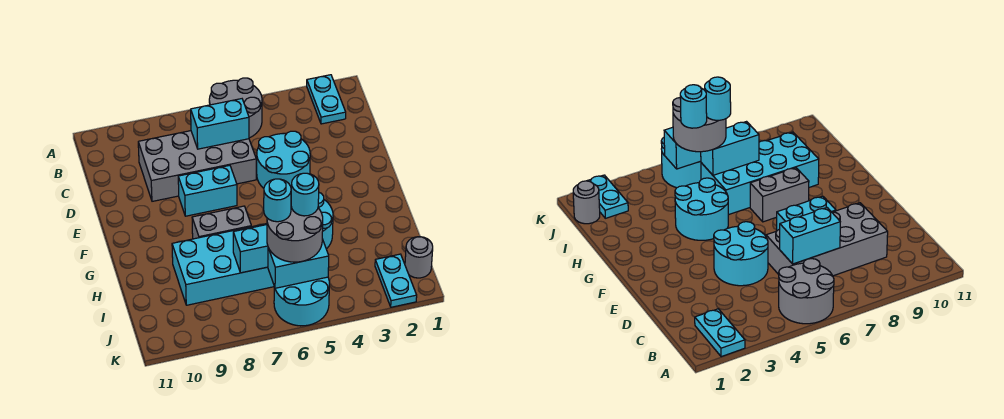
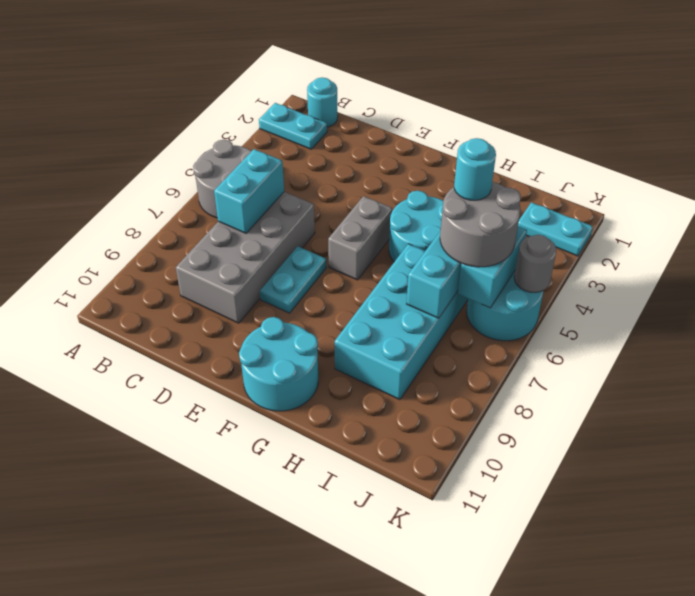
cyan round brick D4:E5 level 1 -> cyan round brick F10:G11 level 1
cyan brick E7:E8 level 1 -> cyan plate E7:E8 level 1
grey brick G7:G8 level 1 -> grey brick F5:F6 level 1
cyan round brick I6 level 4 -> cyan round brick B1 level 1
grey round brick J1 level 1 -> grey round brick K5 level 2

